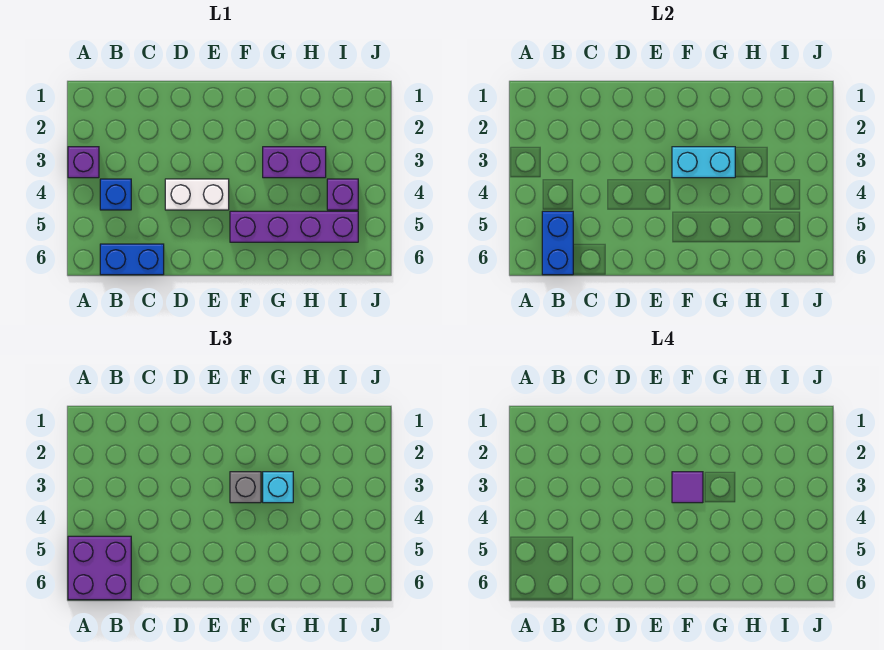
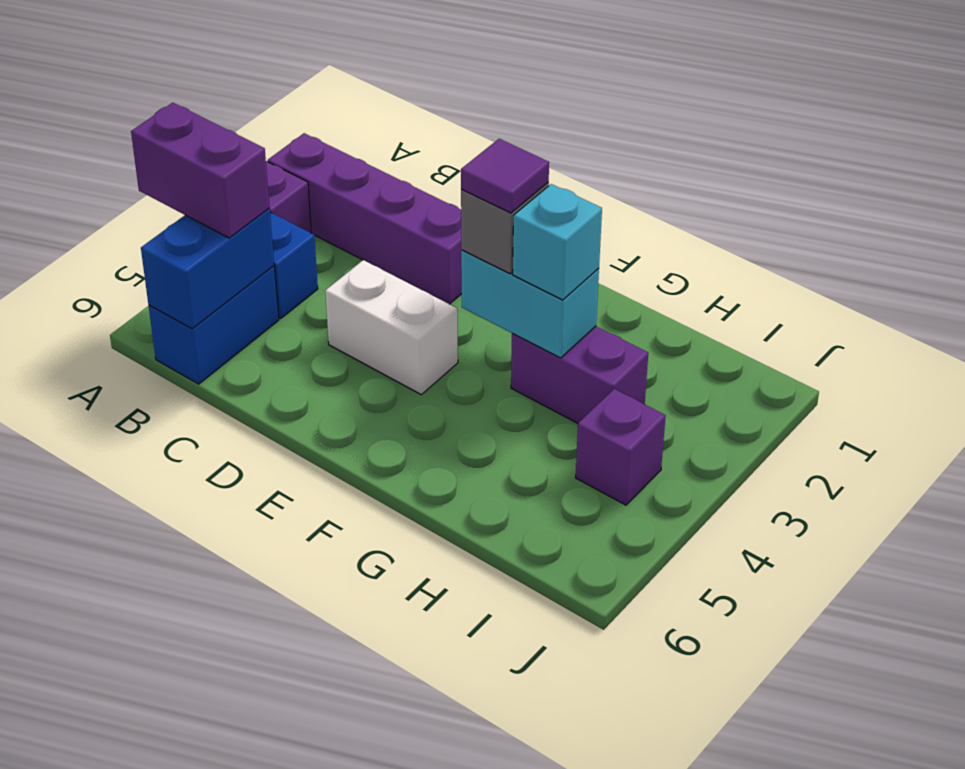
purple brick A5:B6 level 3 -> purple brick A5:B5 level 3
blue brick B6:C6 level 1 -> blue brick B5:B6 level 1
purple brick F5:I5 level 1 -> purple brick A2:D2 level 1

